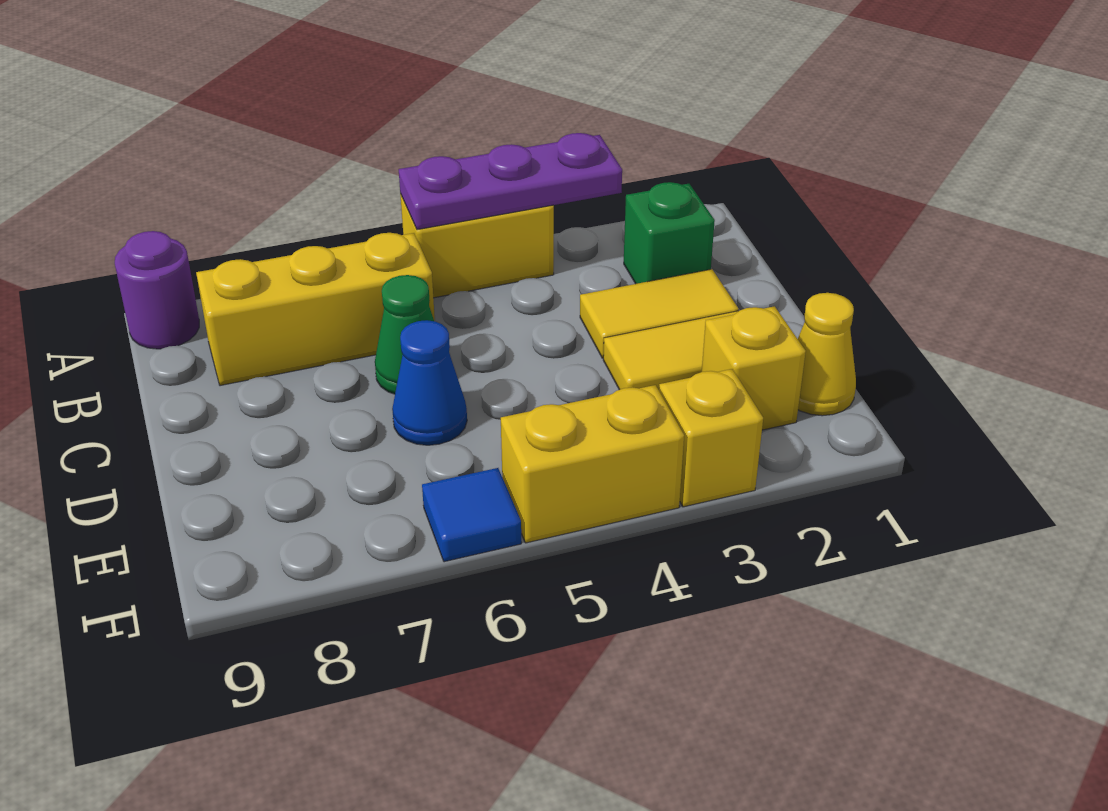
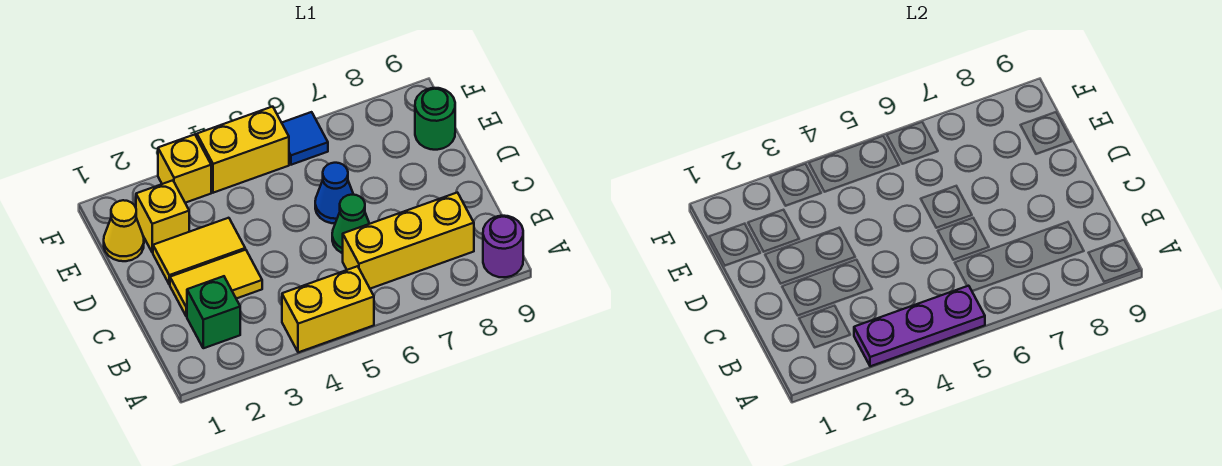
none -> green round brick E9 level 1

